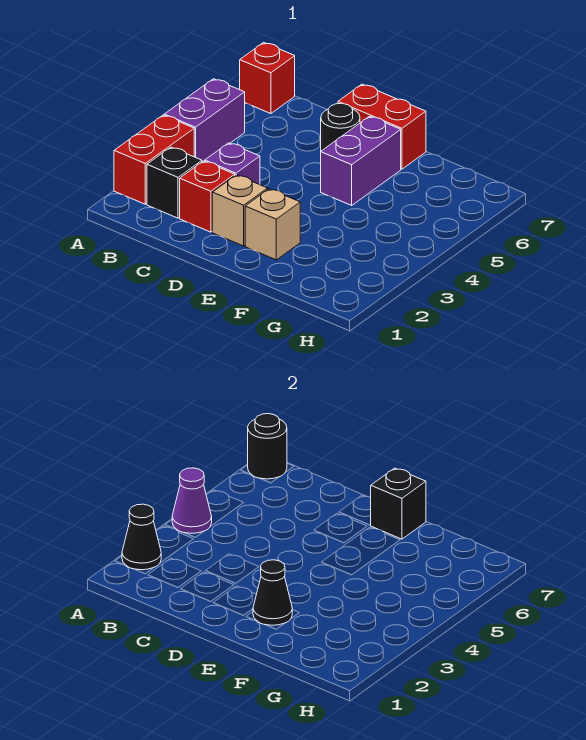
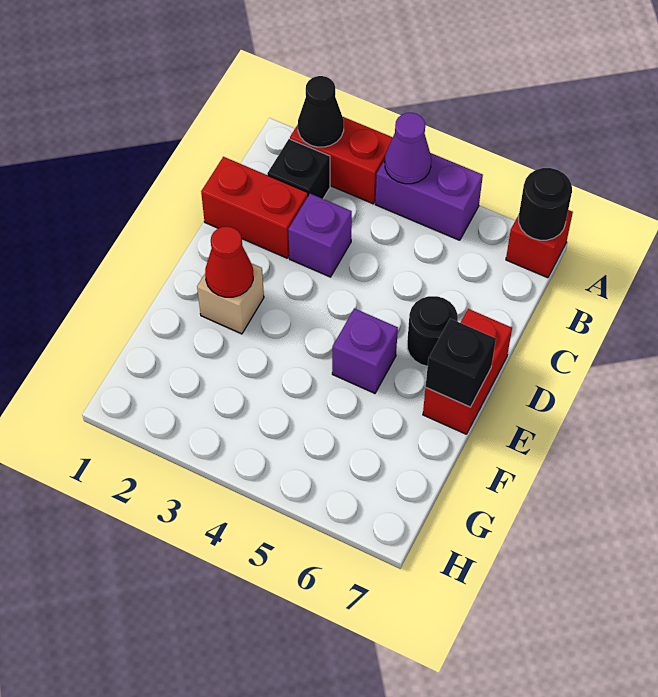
red brick C2 level 1 -> red brick C1:C2 level 1
tan brick D2 level 1 -> none
black cone E2 level 2 -> red cone E2 level 2
purple brick E5:E6 level 1 -> purple brick E5 level 1

